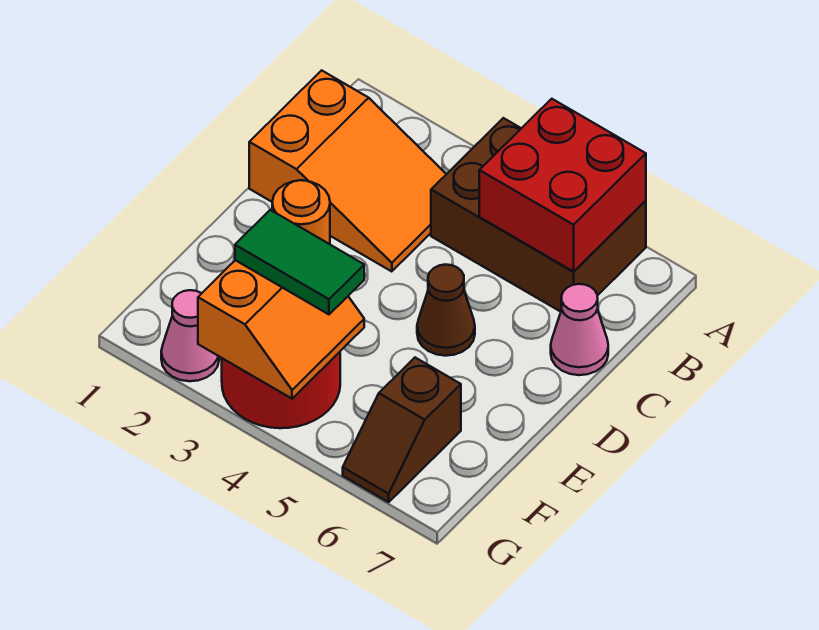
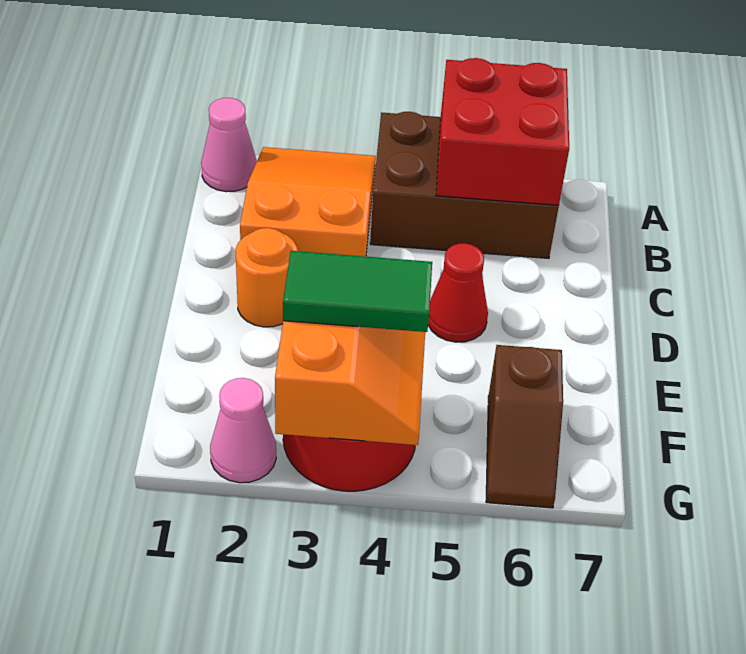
orange slope B1:C3 level 1 top 1 -> orange slope A2:C3 level 1 top C
pink cone C7 level 1 -> pink cone A1 level 1
brown cone D5 level 1 -> red cone D5 level 1

